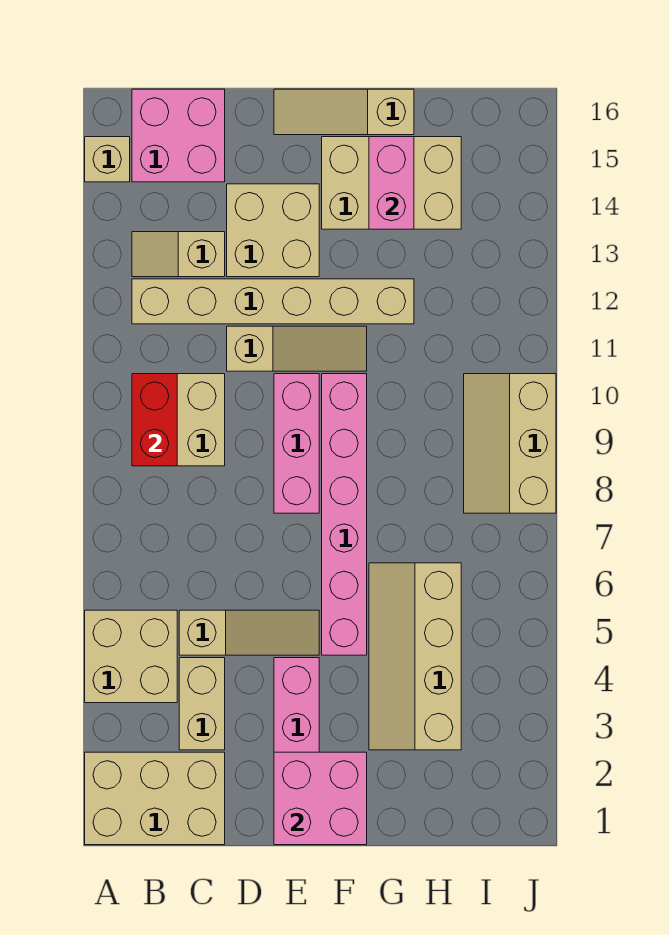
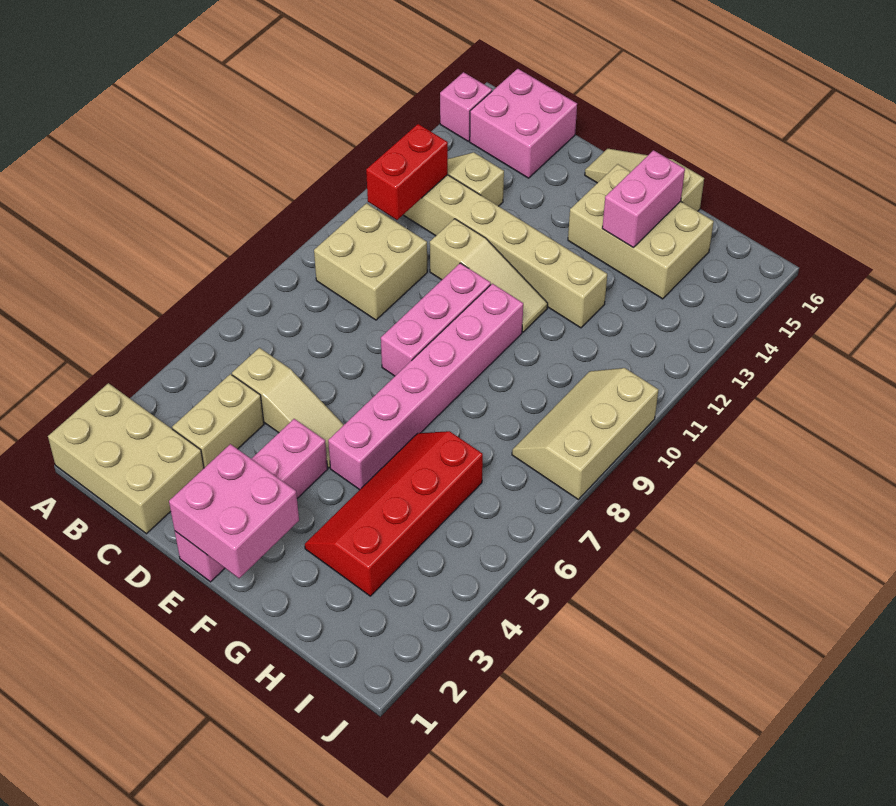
tan brick A4:B5 level 1 -> none
tan brick A15 level 1 -> pink brick A15 level 1
red brick B9:B10 level 2 -> red brick B11:B12 level 2
tan brick D13:E14 level 1 -> none
tan slope G3:H6 level 1 top H -> red slope G3:H6 level 1 top H

